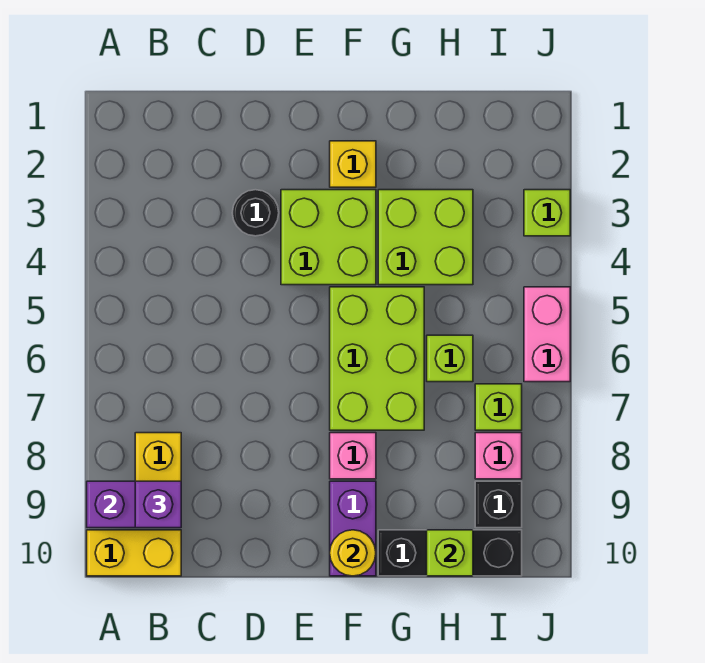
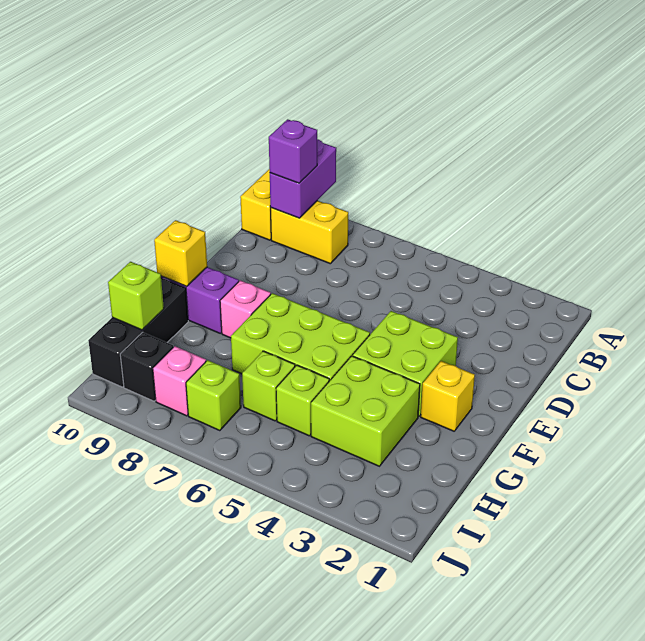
black round brick D3 level 1 -> none
yellow round brick F10 level 2 -> yellow brick F10 level 2
lime brick J3 level 1 -> lime brick H5 level 1
pink brick J5:J6 level 1 -> none

